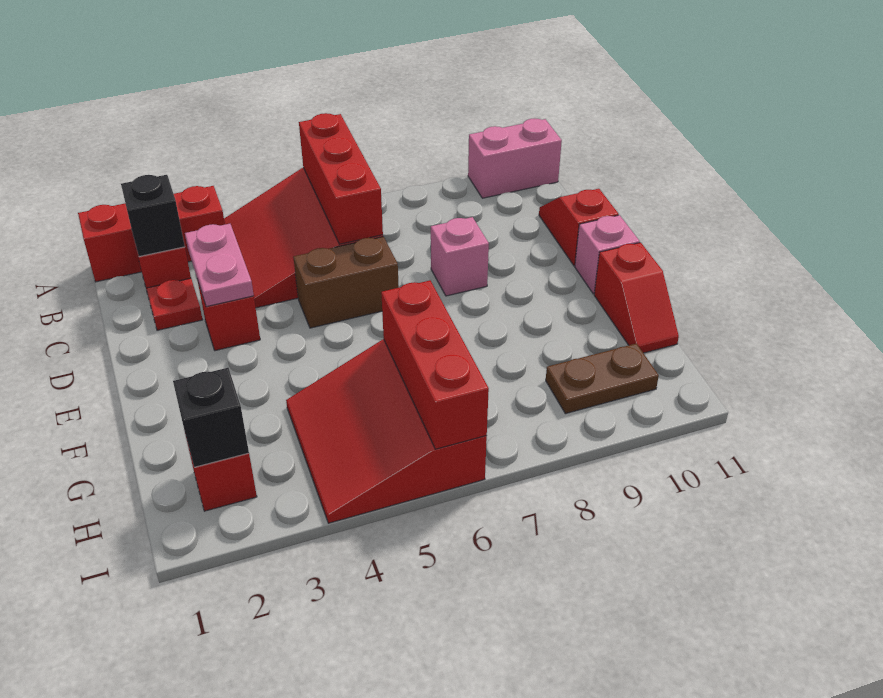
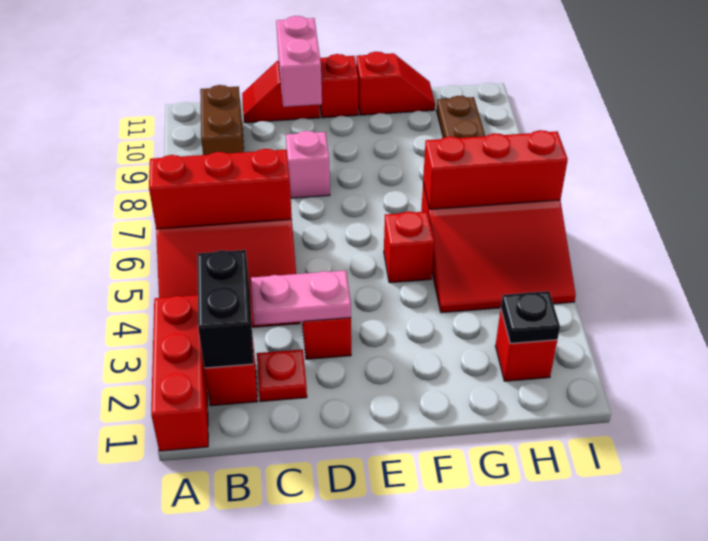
pink brick A10:A11 level 1 -> pink brick D10:D11 level 2
black brick B2 level 2 -> black brick B2:B3 level 2
brown brick D5:D6 level 1 -> brown brick B9:B10 level 1
pink brick E11 level 1 -> red brick E11 level 1
none -> red brick F5 level 1
black brick H2 level 2 -> black plate H2 level 2

